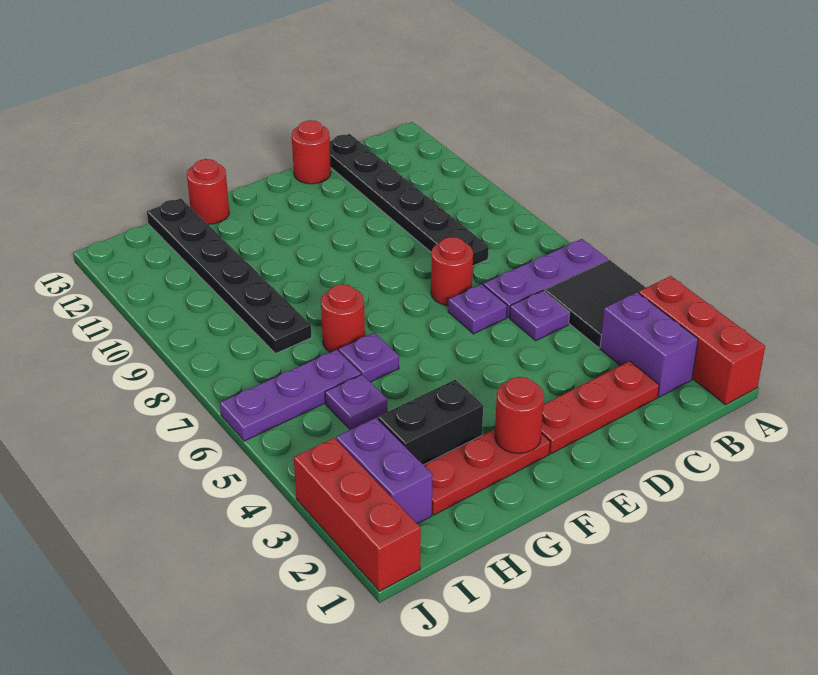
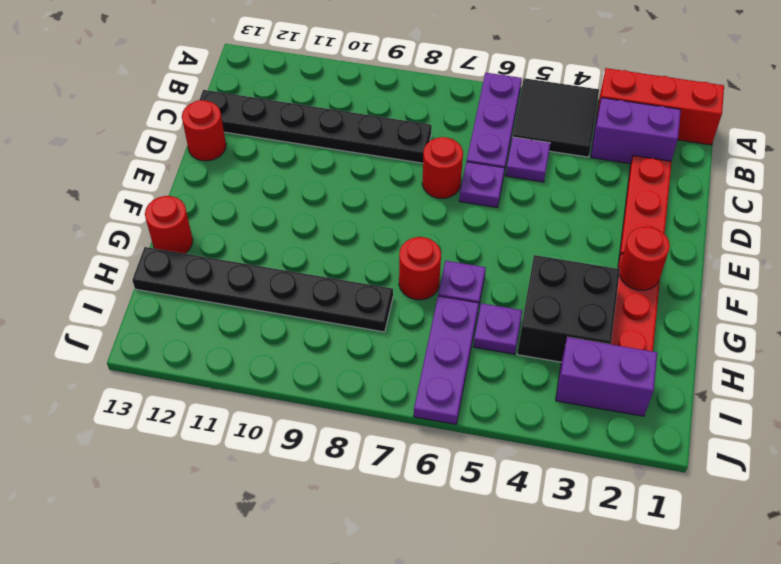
black brick G3:H3 level 1 -> black brick G3:H4 level 1
red brick J1:J3 level 1 -> none

